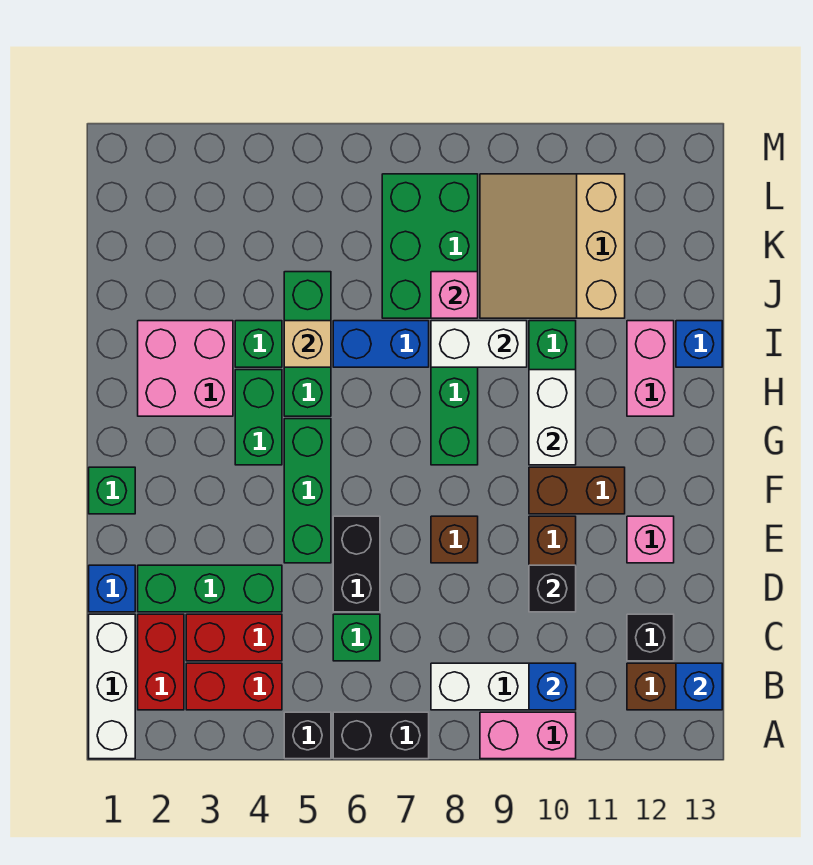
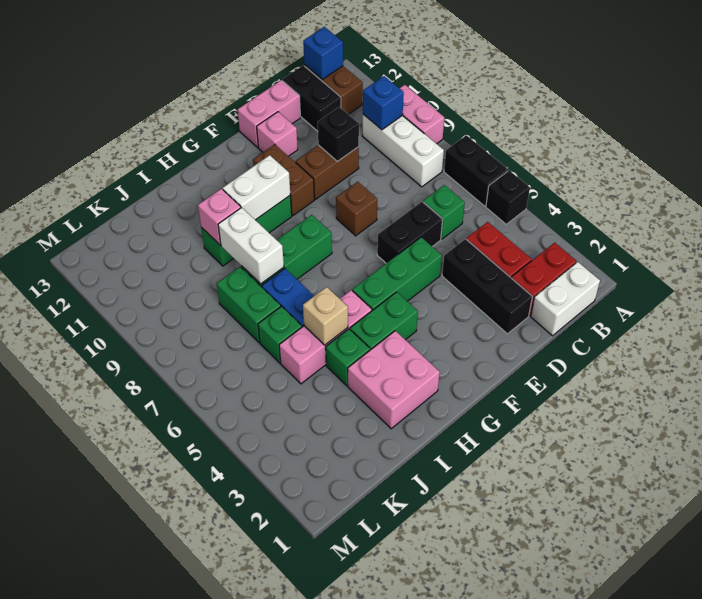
white brick A1:C1 level 1 -> white brick B1:C1 level 1
red brick B3:B4 level 1 -> none
black brick C12 level 1 -> black brick C12:C13 level 1
blue brick D1 level 1 -> none
green brick D2:D4 level 1 -> black brick D2:D4 level 1
green brick F1 level 1 -> green brick J6 level 1
green brick H5:J5 level 1 -> pink brick H5:J5 level 1
pink brick H12:I12 level 1 -> pink brick D13:E13 level 1
blue brick I13 level 1 -> none
green brick J7:L8 level 1 -> green brick J7:J8 level 1
pink brick J8 level 2 -> pink brick I10 level 2
tan slope J9:L11 level 1 top 11 -> none

